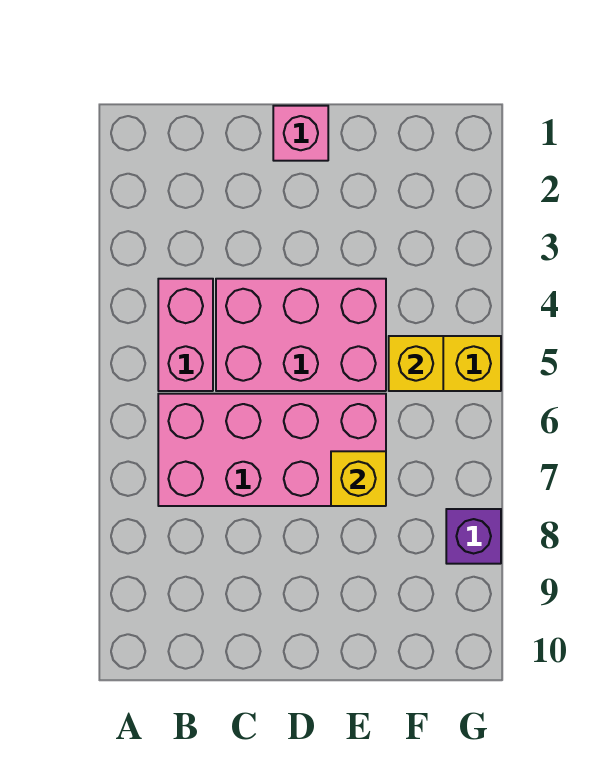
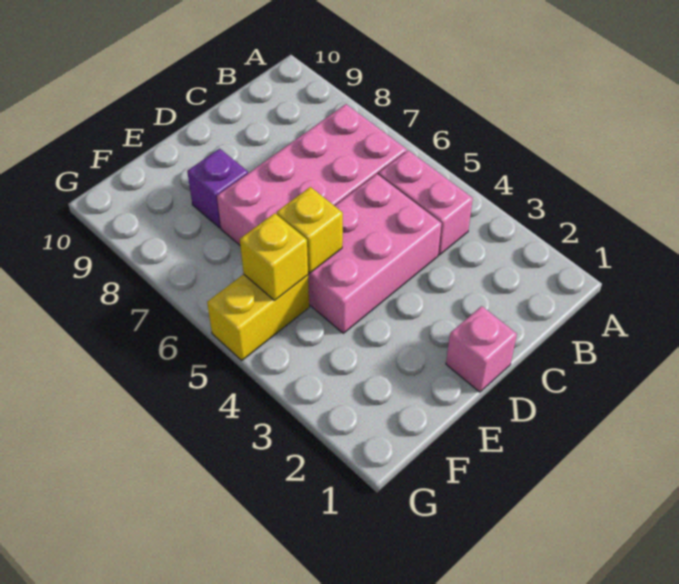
yellow brick E7 level 2 -> yellow brick E5 level 2
purple brick G8 level 1 -> purple brick E8 level 1

